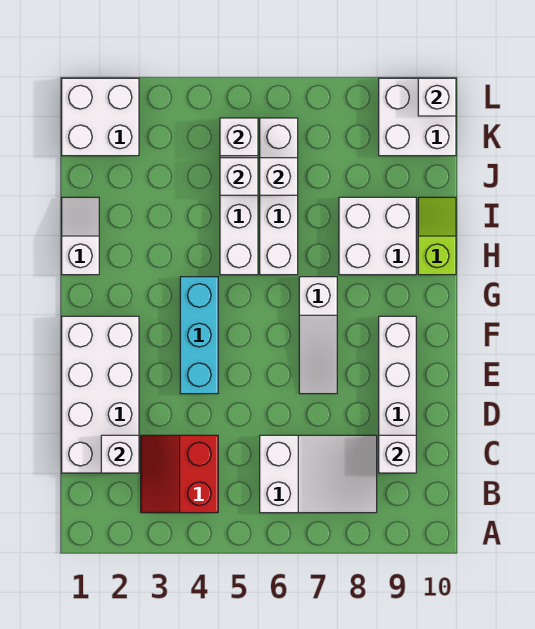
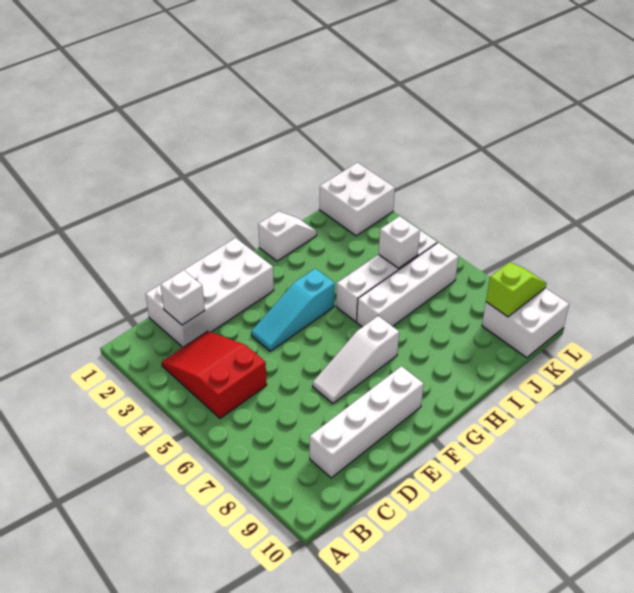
red slope B3:C4 level 1 top 4 -> red slope B3:C5 level 1 top 5
white slope B6:C8 level 1 top 6 -> none
white brick C9 level 2 -> none
cyan brick E4:G4 level 1 -> cyan slope E4:G4 level 1 top G
white brick H8:I9 level 1 -> none
lime slope H10:I10 level 1 top H -> lime slope K9:L9 level 2 top K
white brick J6 level 2 -> none
white brick K5 level 2 -> none
white brick L10 level 2 -> none

